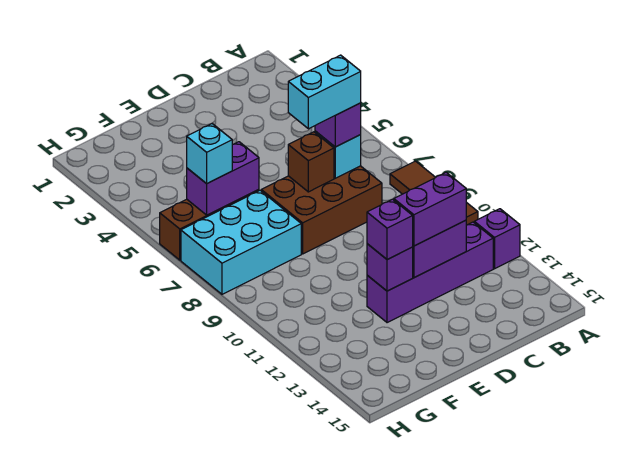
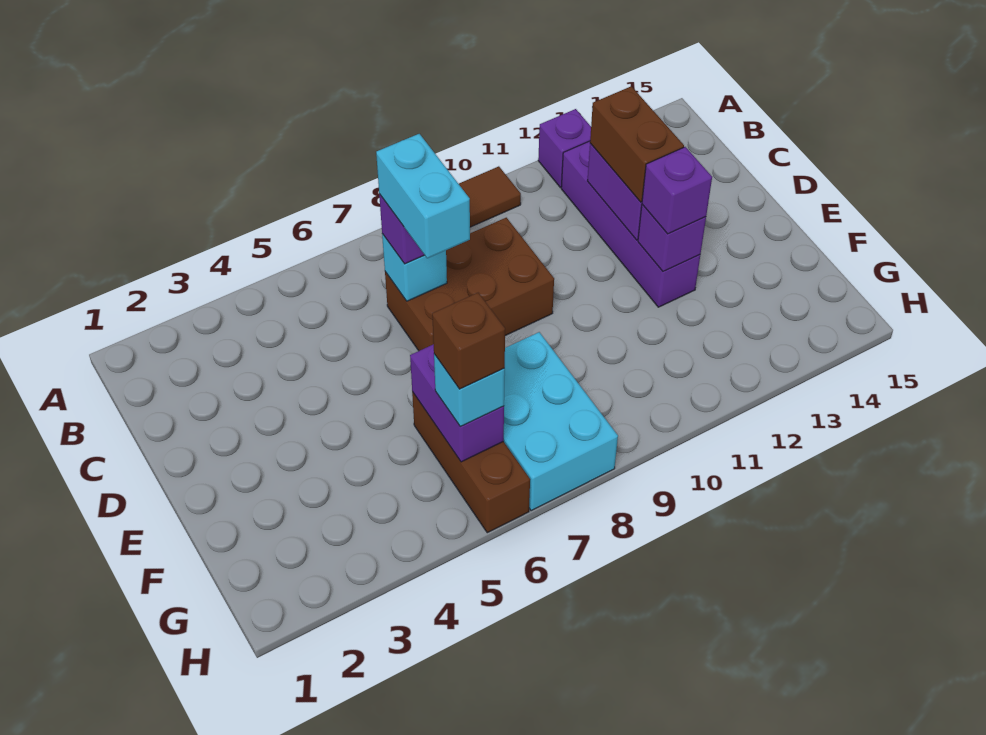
brown brick C7:E8 level 1 -> brown brick C7:D9 level 1
purple brick C12:D12 level 3 -> brown brick C12:D12 level 3
brown brick D7 level 2 -> brown brick G6 level 4

